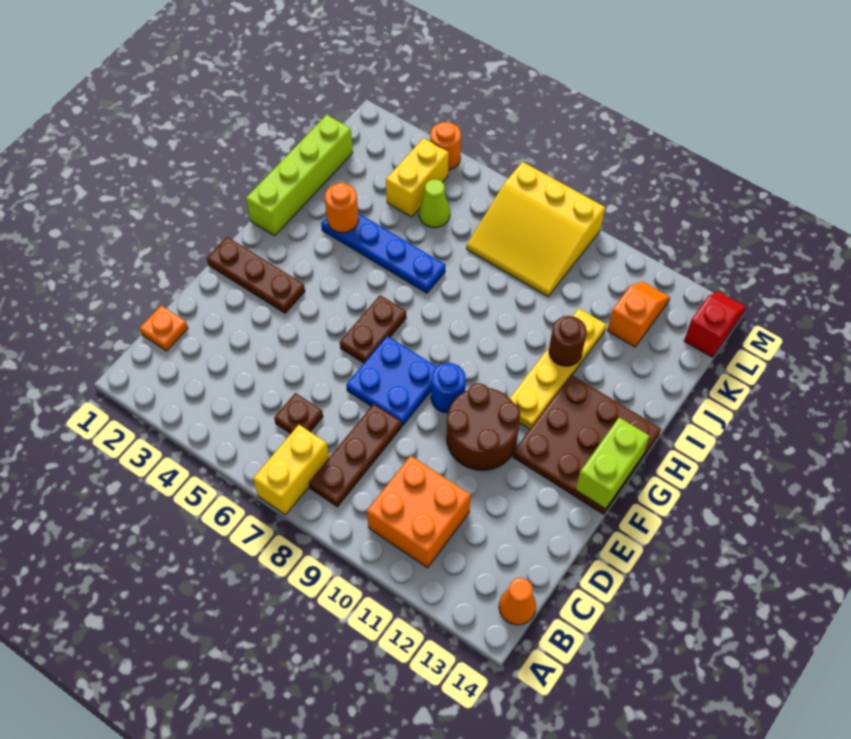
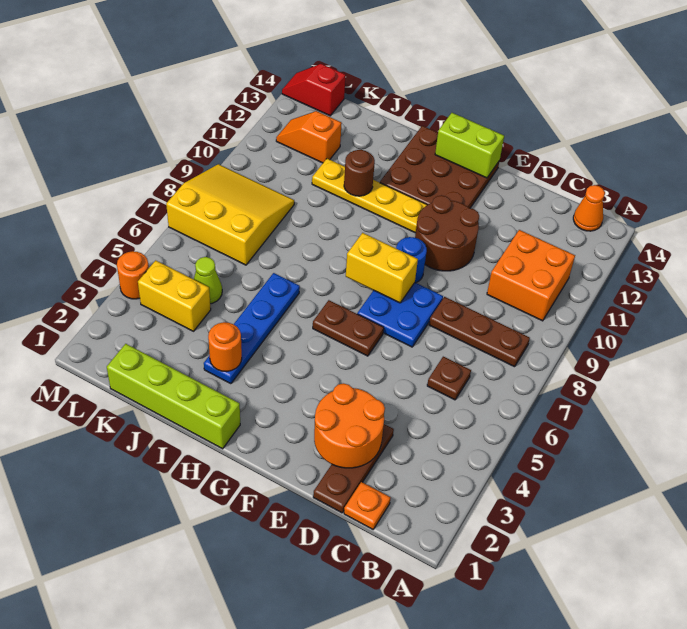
yellow brick A7:B7 level 1 -> yellow brick F8:G8 level 2
none -> orange round brick D2:E3 level 2
brown plate F1:F3 level 1 -> brown plate D1:D3 level 1
yellow slope K7:M9 level 1 top M -> yellow slope K7:M9 level 1 top 7

